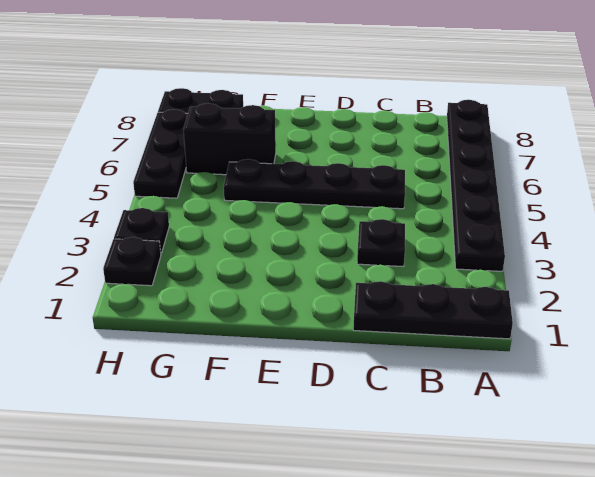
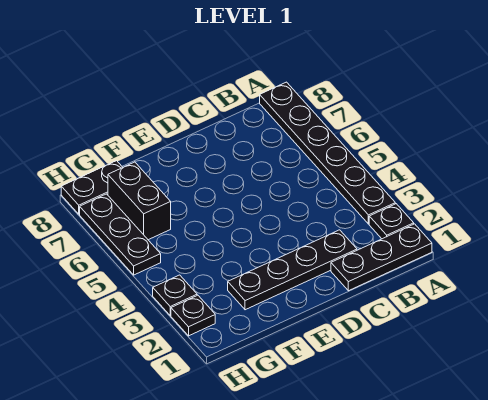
black plate C3 level 1 -> black plate A2 level 1
black plate C5:F5 level 1 -> black plate C2:F2 level 1
black brick F6:G6 level 1 -> black brick G6:G7 level 1

